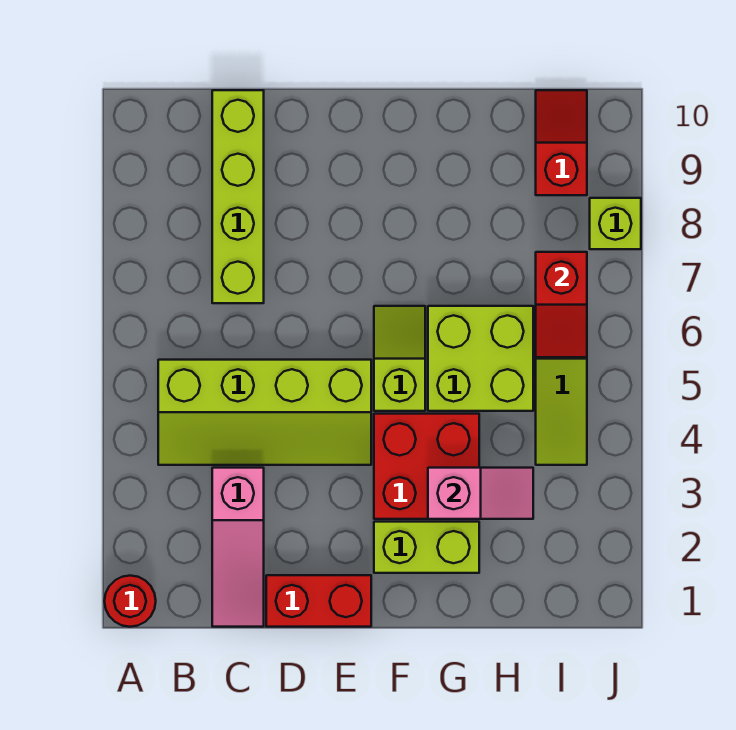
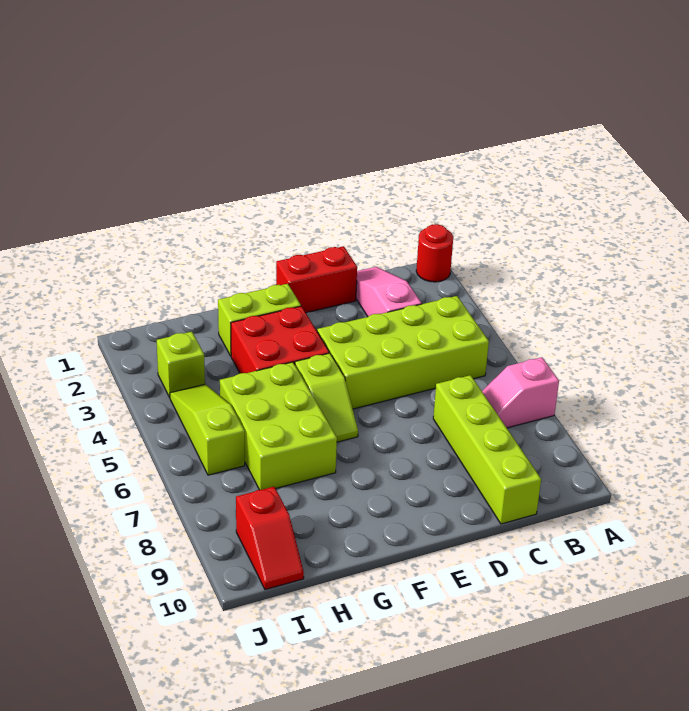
lime slope B4:E5 level 1 top 5 -> lime brick B4:E5 level 1
pink slope G3:H3 level 2 top G -> pink slope A7:B7 level 1 top A
lime brick G5:H6 level 1 -> lime brick G5:H7 level 1
red slope I6:I7 level 2 top 7 -> none
lime brick J8 level 1 -> lime brick I3 level 1

